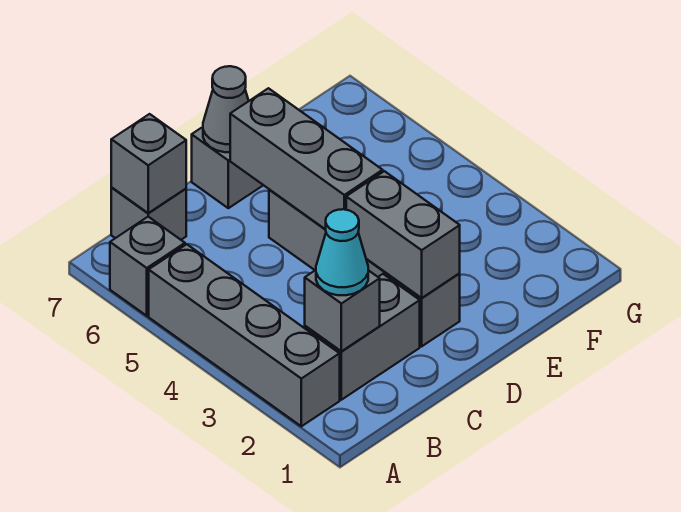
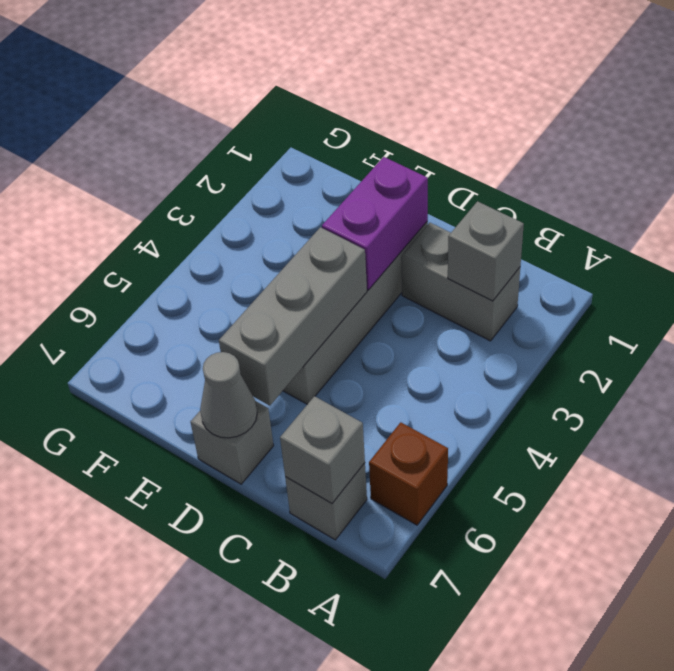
grey brick A2:A5 level 1 -> none
grey brick A6 level 1 -> brown brick A6 level 1
cyan cone B2 level 3 -> none
grey brick D2:D3 level 2 -> purple brick D2:D3 level 2

